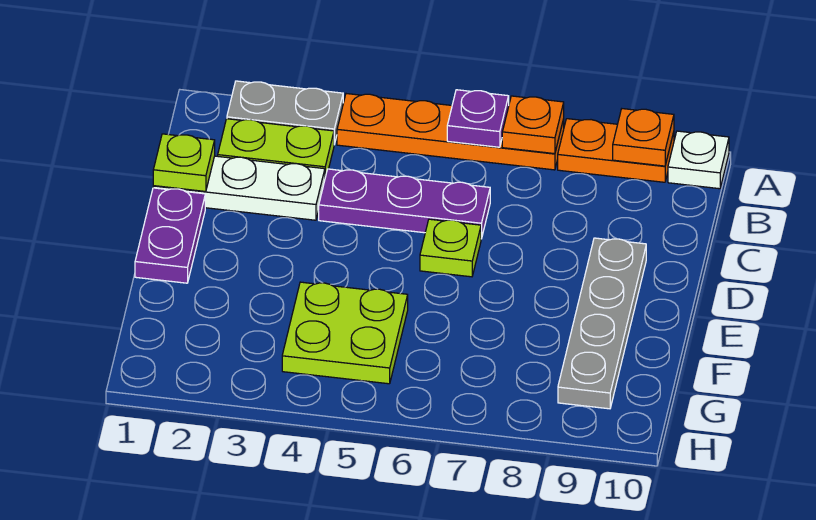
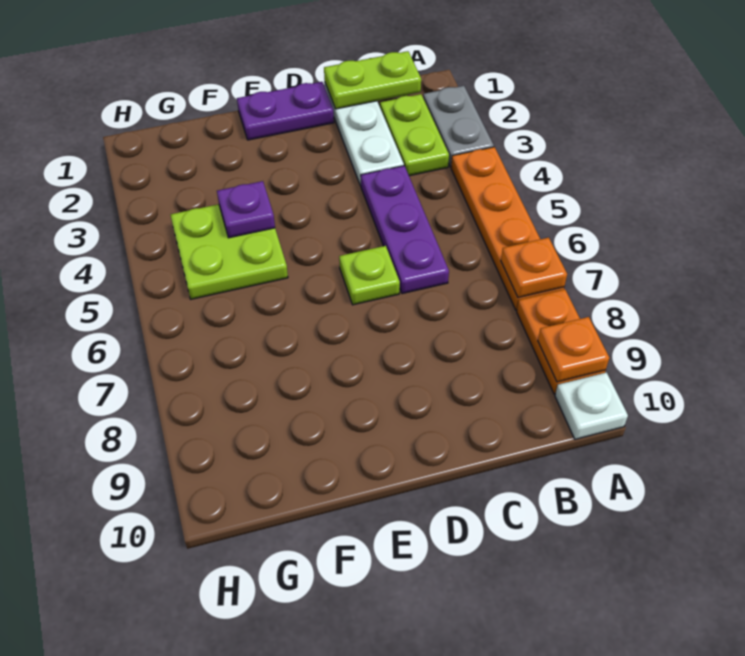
purple plate A6 level 2 -> purple plate F4 level 2
lime plate C1 level 2 -> lime plate B1:C1 level 2
grey plate D9:G9 level 1 -> none

